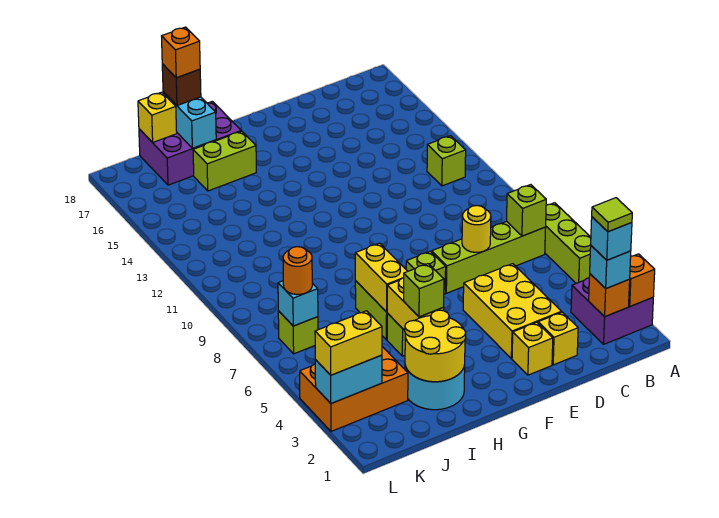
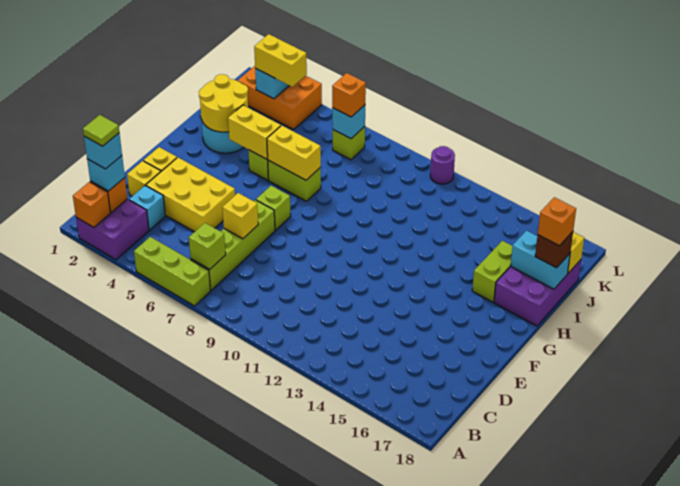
lime brick B12 level 1 -> none
none -> cyan brick C3 level 1
yellow round brick D7 level 2 -> yellow brick D7 level 2
lime brick H4 level 3 -> none
orange brick J3:L4 level 1 -> orange brick K2:L4 level 1
yellow brick K3:L3 level 3 -> yellow brick K3:K4 level 3
orange round brick K7 level 3 -> orange brick K7 level 3
none -> purple round brick L11 level 1

